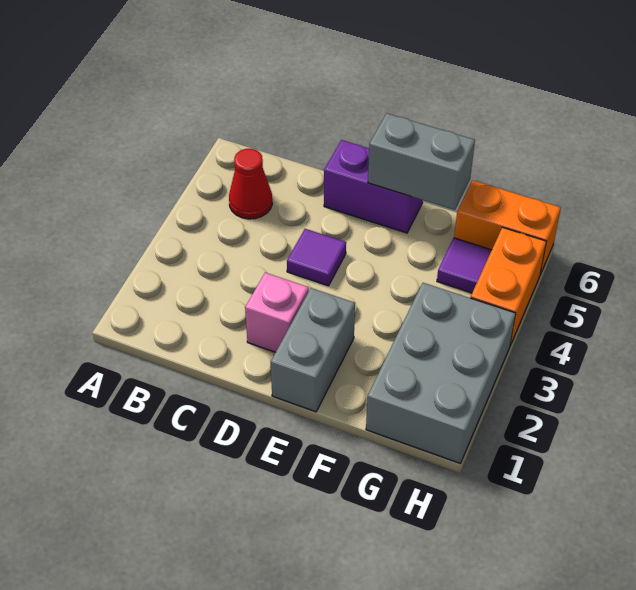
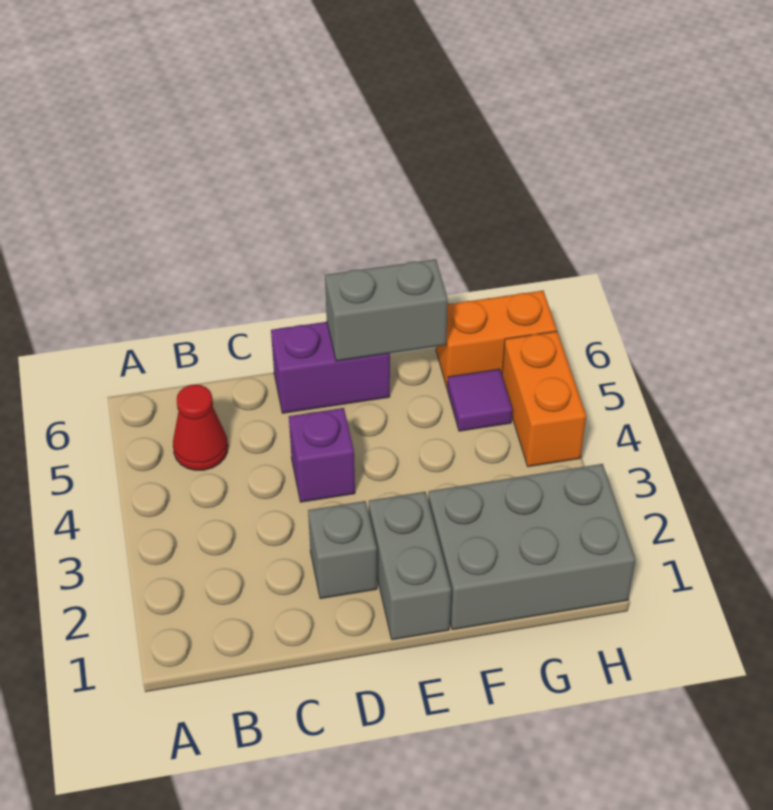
pink brick D2 level 1 -> grey brick D2 level 1
purple tile D4 level 1 -> purple brick D4 level 1
grey brick G1:H3 level 1 -> grey brick F1:H2 level 1

